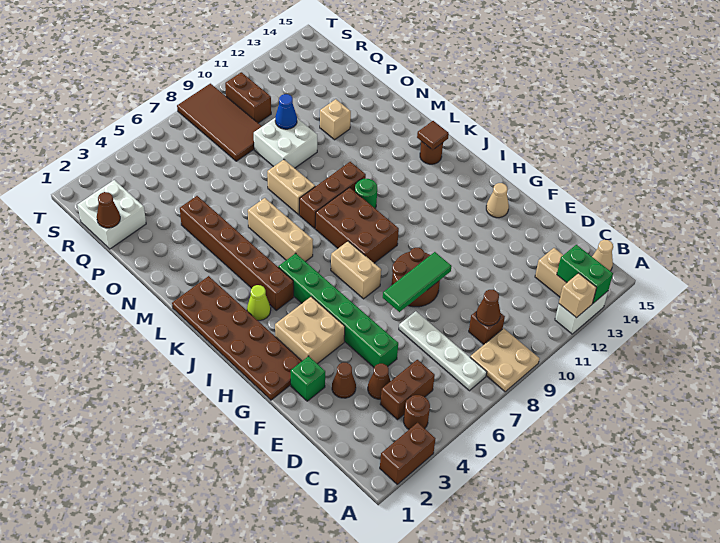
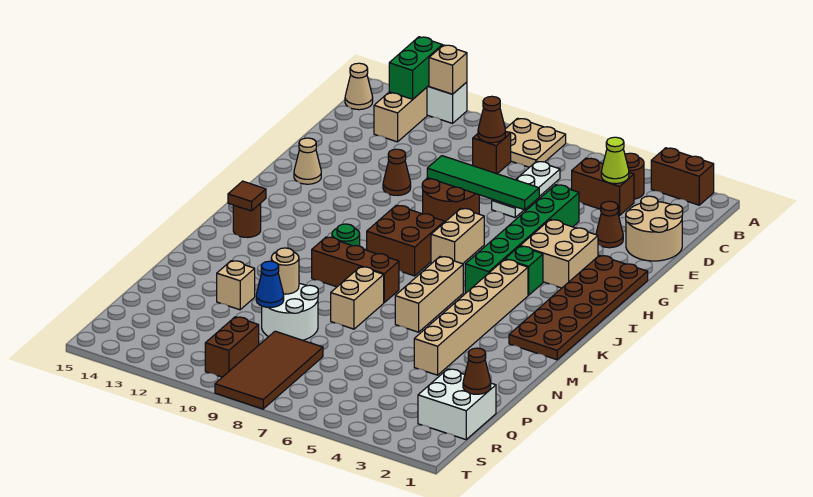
white plate B7:E7 level 1 -> white plate C7:E7 level 1
none -> tan round brick D1:E2 level 1
brown cone D4 level 1 -> brown cone F11 level 1
green brick F2 level 1 -> green brick I4 level 1
green tile F7:F9 level 2 -> green tile F6:F9 level 2
brown brick I8:K9 level 1 -> brown brick I8:J9 level 1
lime cone J3 level 1 -> lime cone C4 level 2
brown brick J4:O4 level 1 -> tan brick J4:O4 level 1
white brick O9:P10 level 1 -> white round brick O9:P10 level 1
none -> tan round brick O10 level 2

